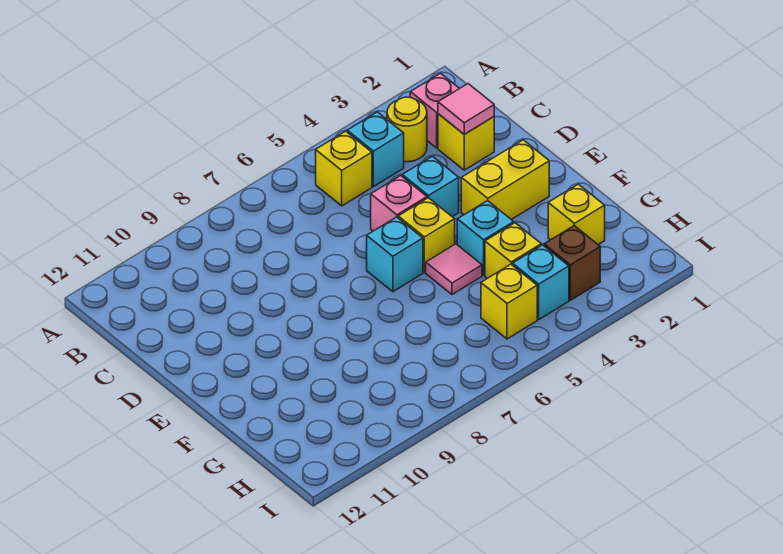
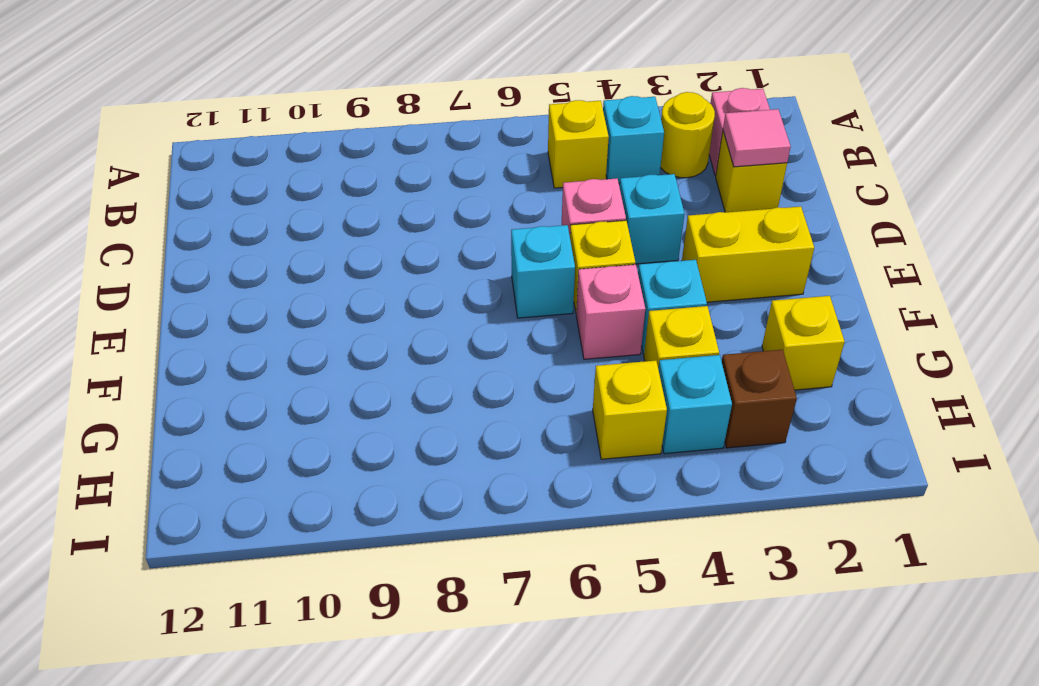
pink tile F5 level 1 -> pink brick F5 level 1

